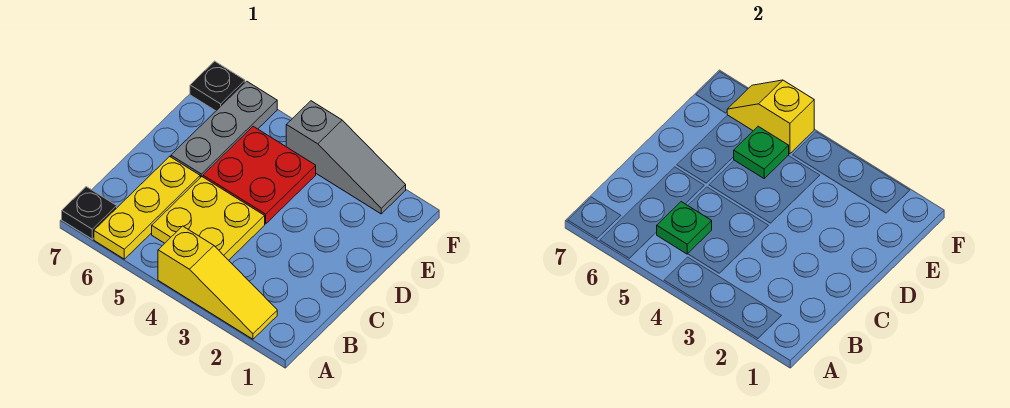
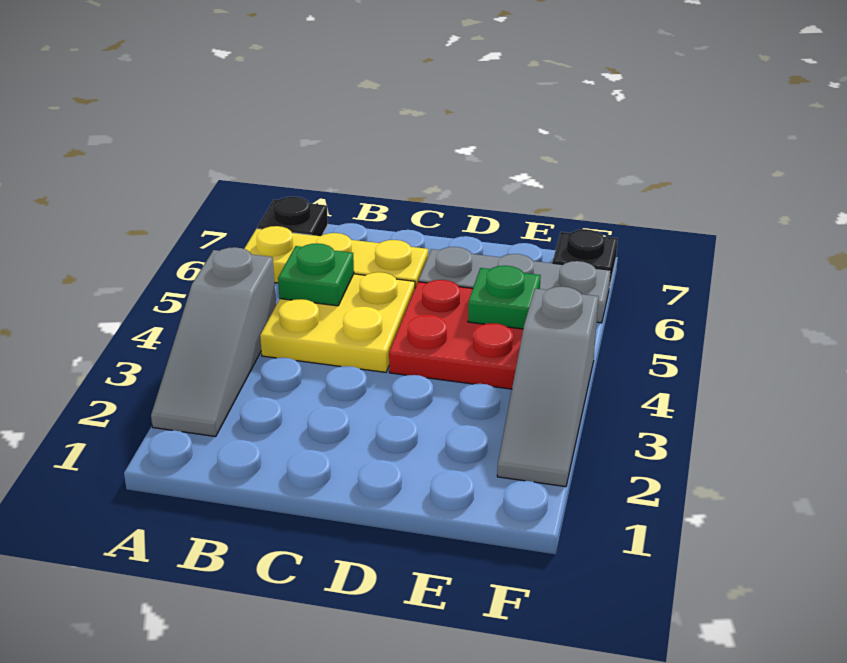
yellow slope A2:A4 level 1 top 4 -> grey slope A2:A4 level 1 top 4
yellow slope F5:F6 level 2 top 5 -> none

